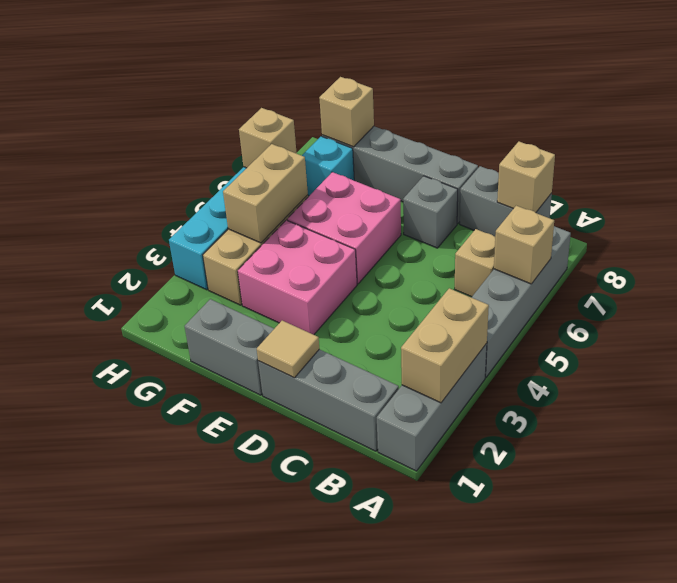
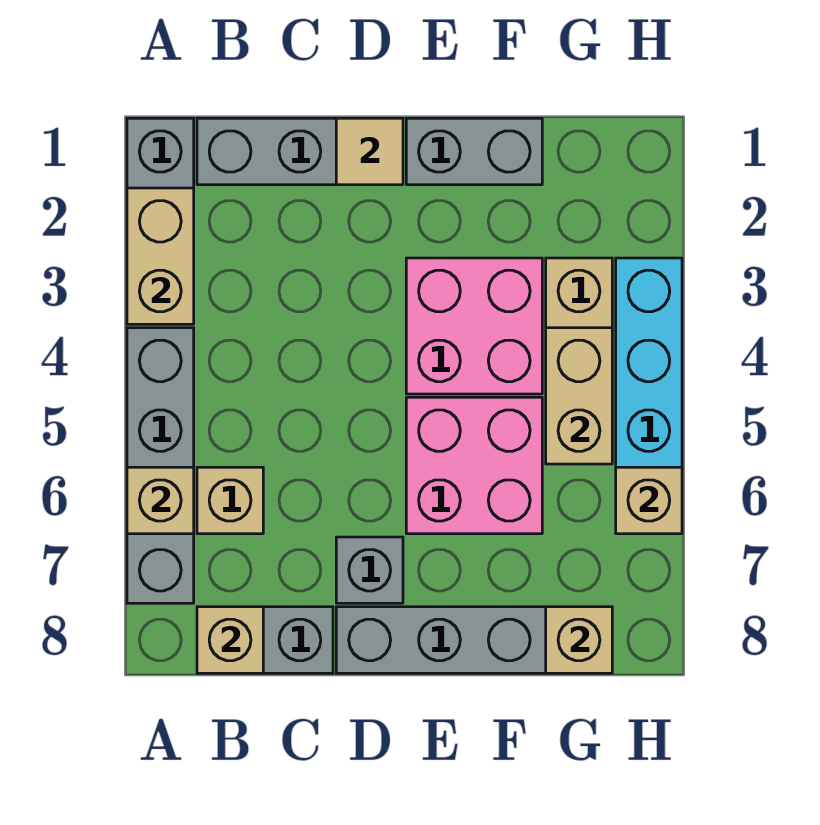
cyan brick G7 level 1 -> none

